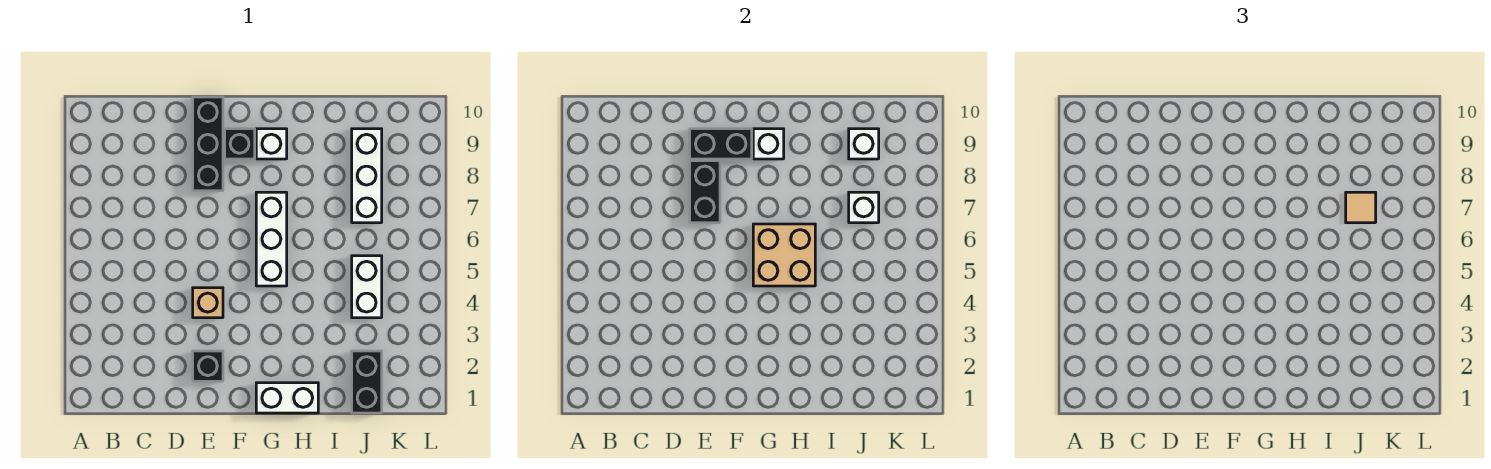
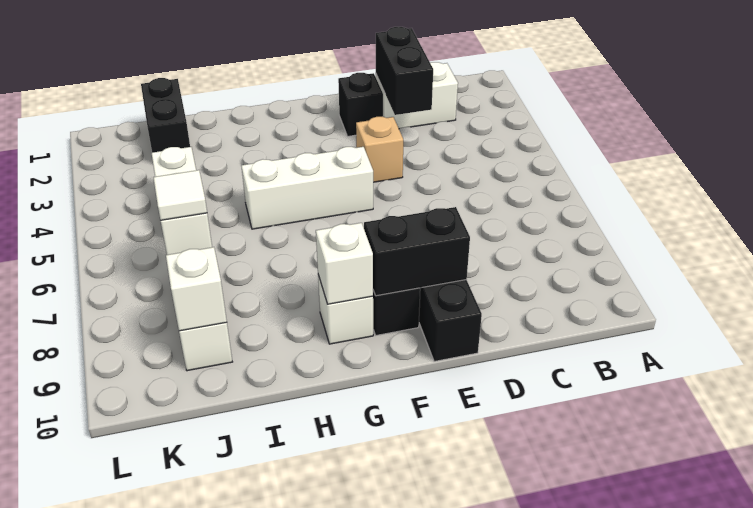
black brick E7:E8 level 2 -> black brick D2:D3 level 2
white brick G1:H1 level 1 -> white brick C2:D2 level 1
white brick G5:G7 level 1 -> white brick F5:H5 level 1
tan brick G5:H6 level 2 -> none
tan tile J7 level 3 -> white tile J7 level 3

